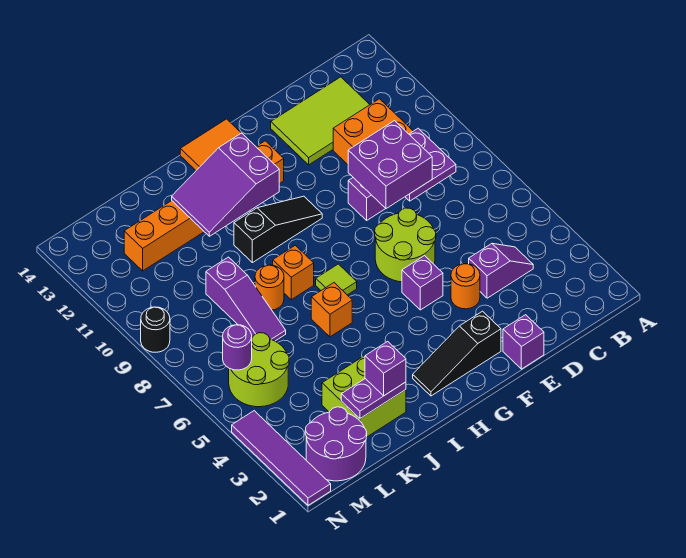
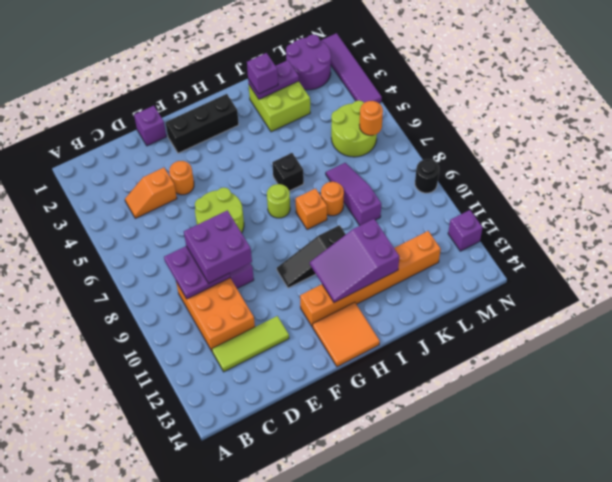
purple slope C4:D4 level 1 top D -> orange slope C4:D4 level 1 top D
lime tile C12:E13 level 1 -> lime tile C12:E12 level 1
black slope F2:H2 level 1 top F -> black brick F2:H2 level 1
purple brick F5 level 1 -> purple brick N12 level 1
lime tile H7 level 1 -> lime round brick H7 level 1
purple slope H11:J12 level 2 top H -> purple slope H11:J12 level 2 top J
orange brick I6 level 1 -> black brick I6 level 1
purple round brick M6 level 2 -> orange round brick M6 level 2

